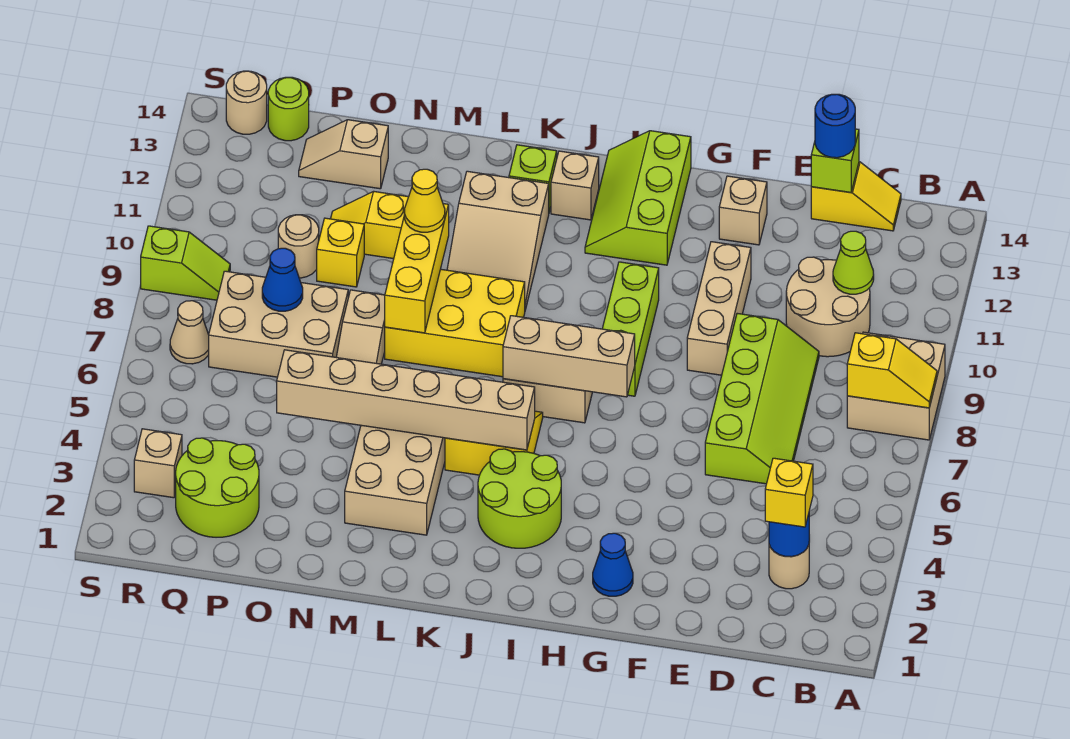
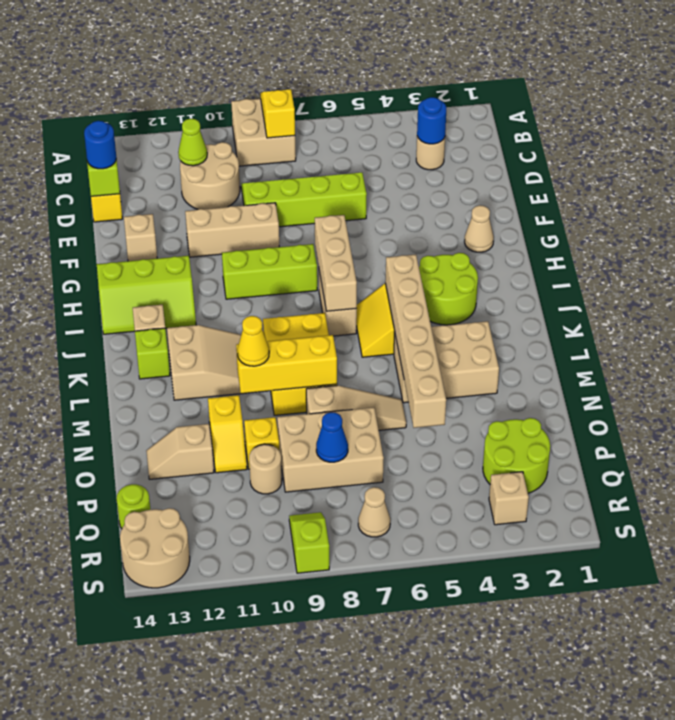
yellow brick C3 level 3 -> none
blue cone G2 level 1 -> tan cone G2 level 1
tan brick O7:Q8 level 1 -> tan brick O7:P9 level 1
tan slope O13:P13 level 1 top O -> tan slope O12:O13 level 1 top 12
tan round brick R14 level 1 -> tan round brick R13:S14 level 1

